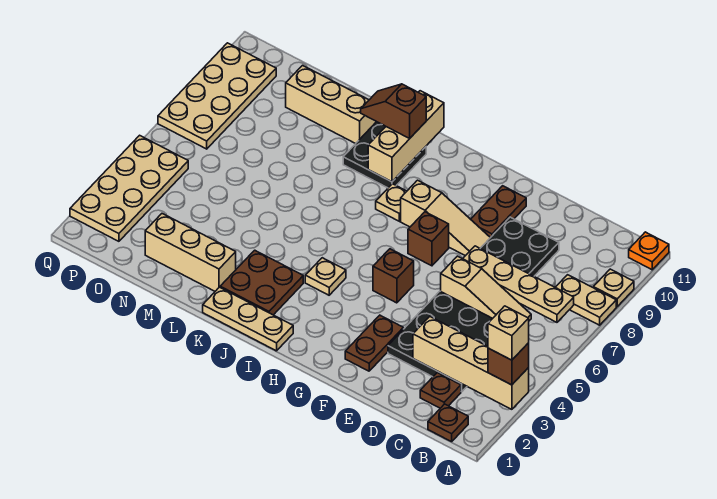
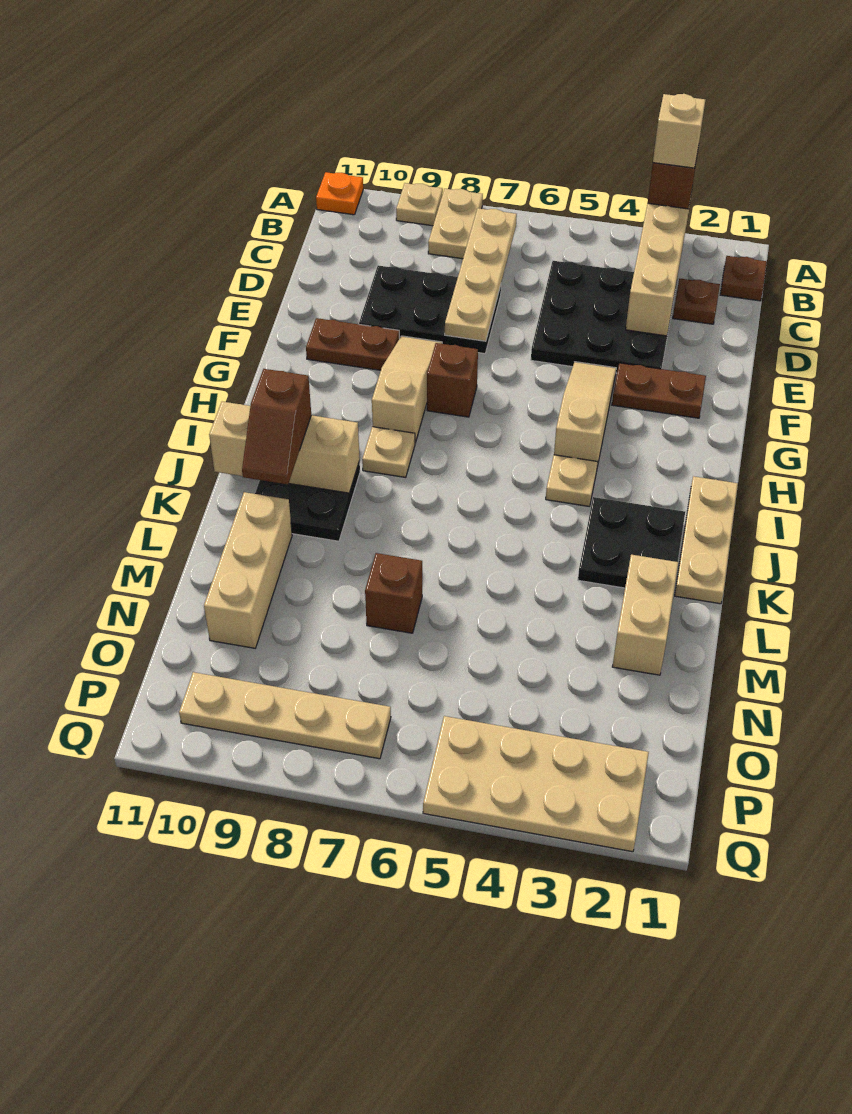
tan slope C6:E6 level 1 top E -> tan slope F4:H4 level 1 top H
brown brick G5 level 1 -> brown brick M7 level 1
brown plate J2:K3 level 1 -> black plate J2:K3 level 1
tan brick L2:N2 level 1 -> tan brick L2:M2 level 1
tan plate P7:Q10 level 1 -> tan plate P7:P10 level 1

